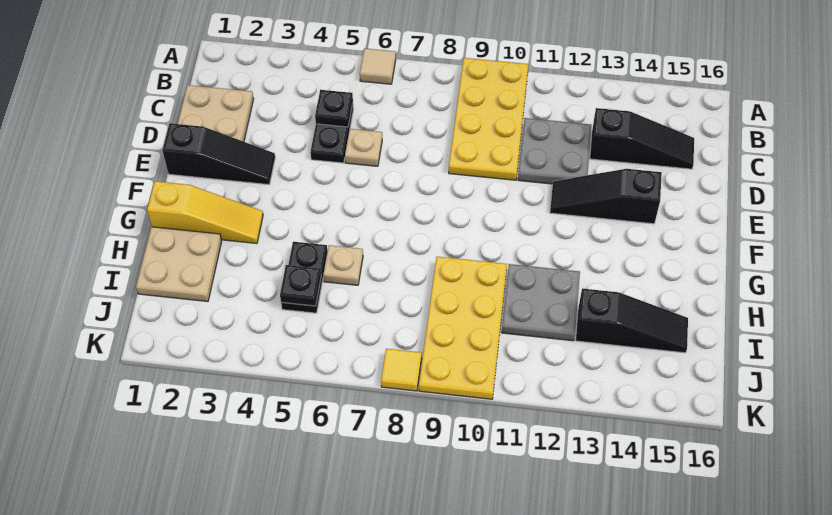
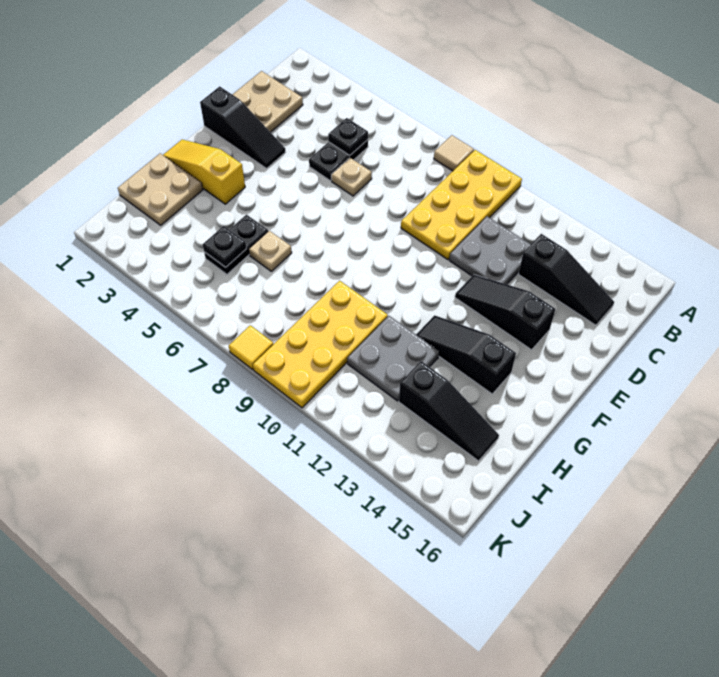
tan tile A6 level 1 -> tan tile A8 level 1
yellow slope G1:G3 level 1 top 1 -> yellow slope G1:G3 level 1 top 3
none -> black slope G12:G14 level 1 top 14

